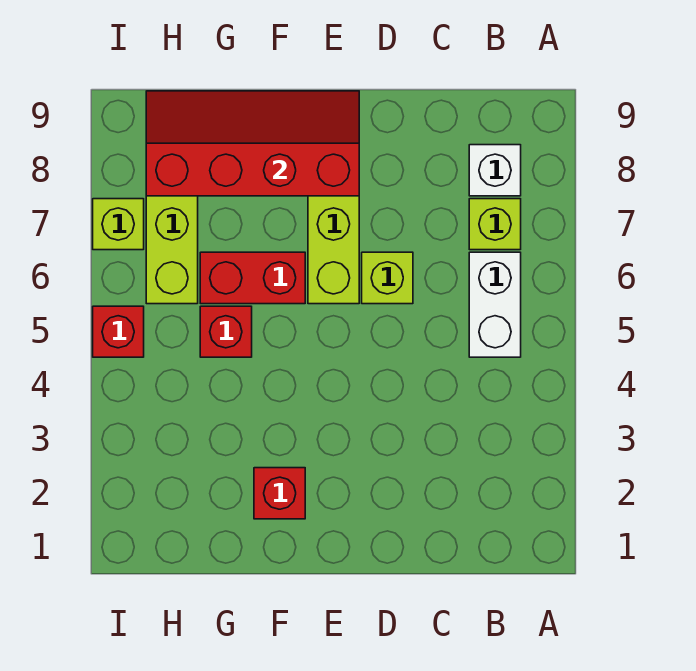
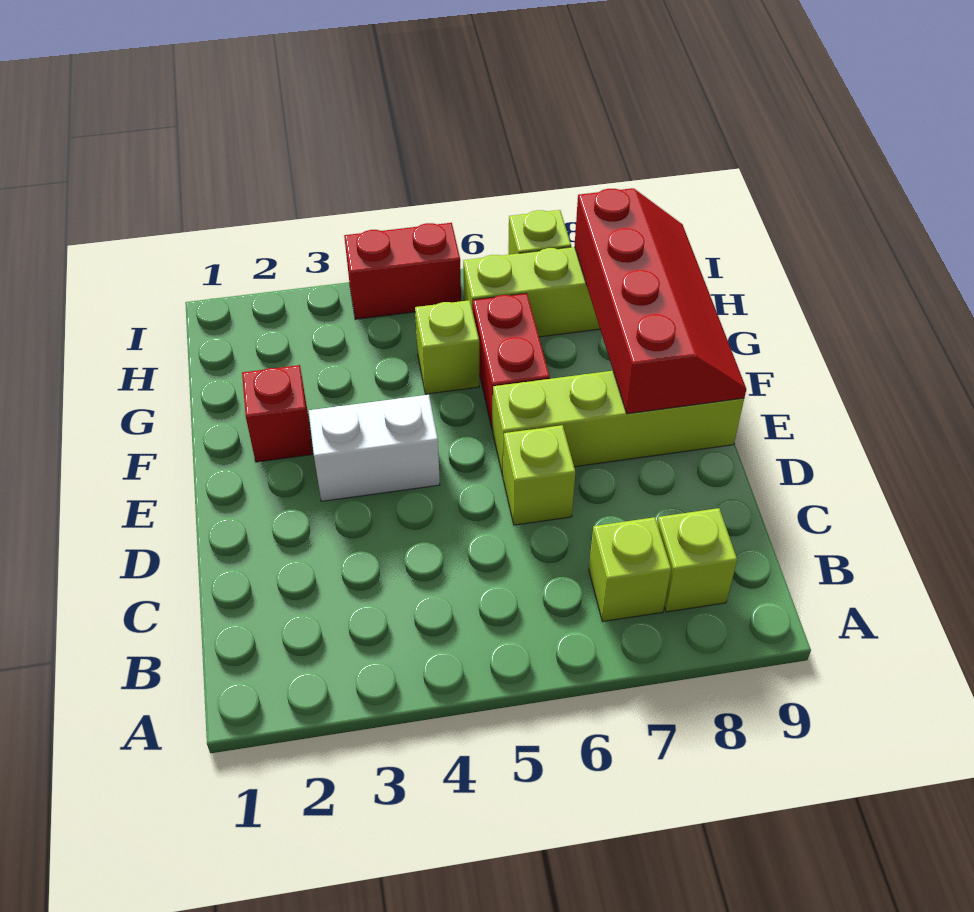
white brick B5:B6 level 1 -> white brick E3:E4 level 1
white brick B8 level 1 -> lime brick B8 level 1
red brick G5 level 1 -> lime brick G5 level 1
red brick I5 level 1 -> red brick I4:I5 level 1

